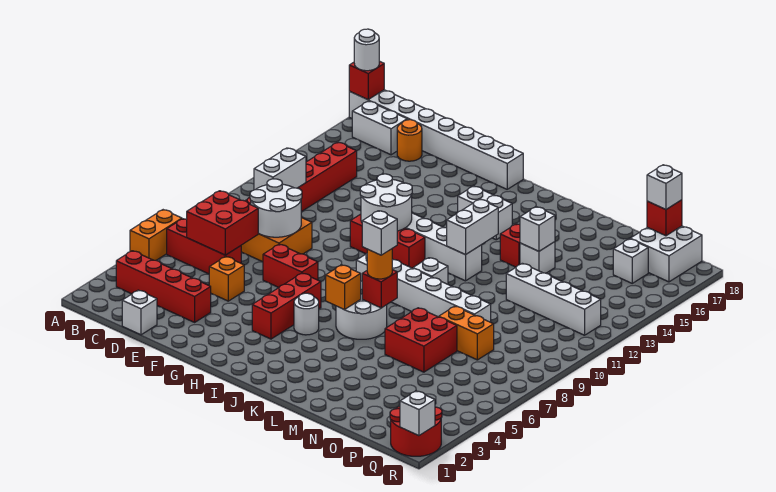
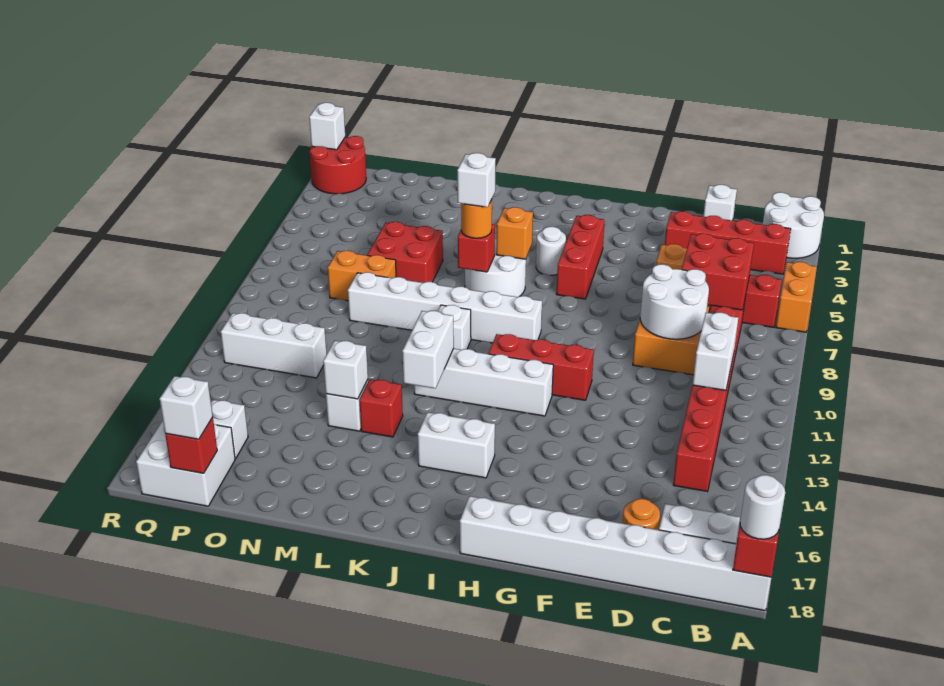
red brick F7:G7 level 1 -> none
white round brick G11:H12 level 2 -> white round brick A1:B2 level 1
white brick N12:Q12 level 1 -> white brick O12:Q12 level 1

